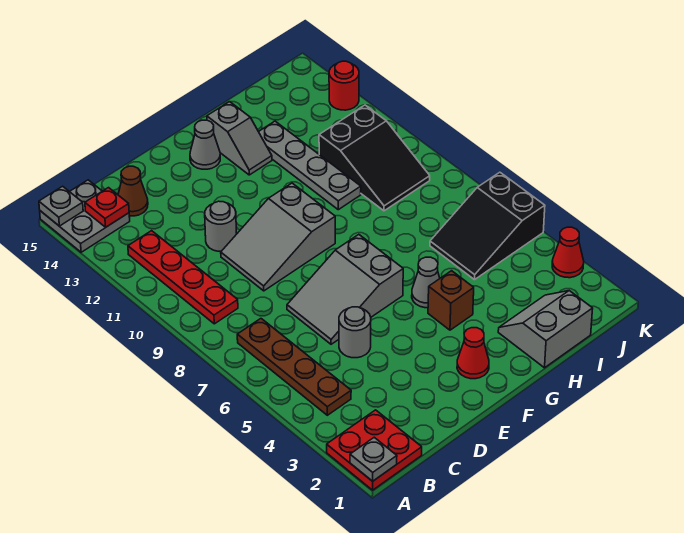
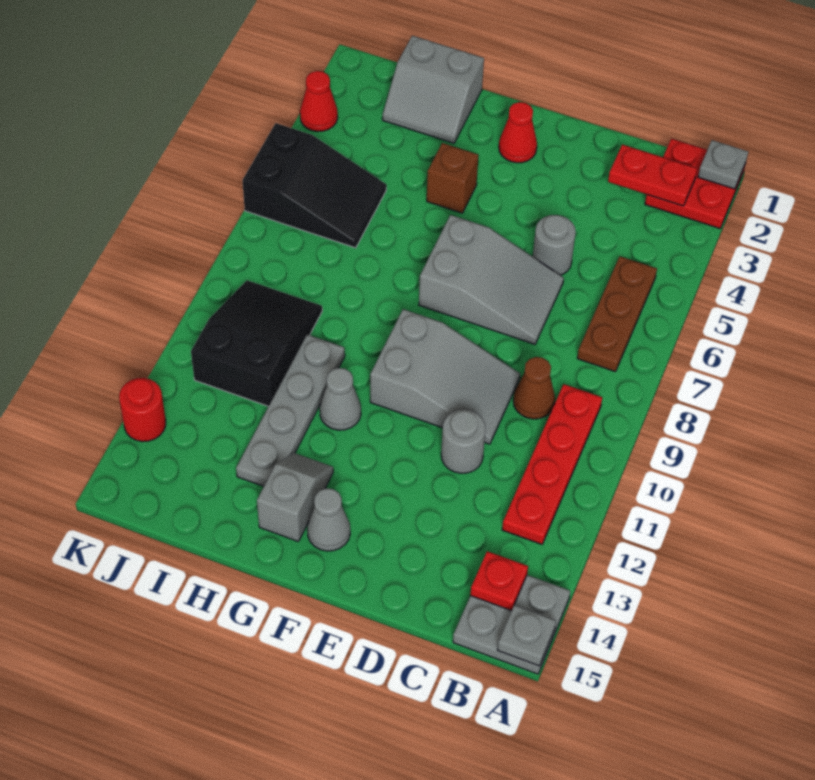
none -> red plate B2:C2 level 2
brown plate B4:B7 level 1 -> brown plate B5:B7 level 1
brown cone C14 level 1 -> brown cone C9 level 1
grey cone G5 level 1 -> grey cone G11 level 1

